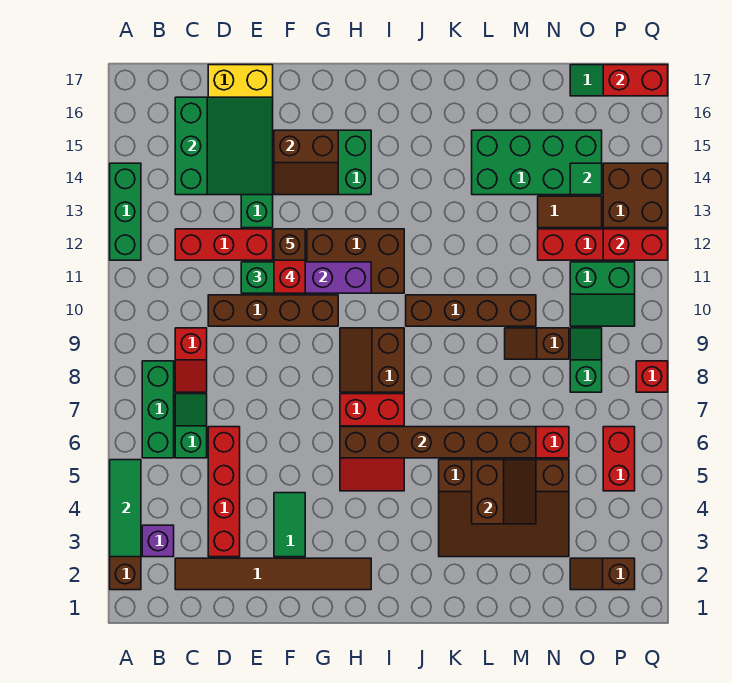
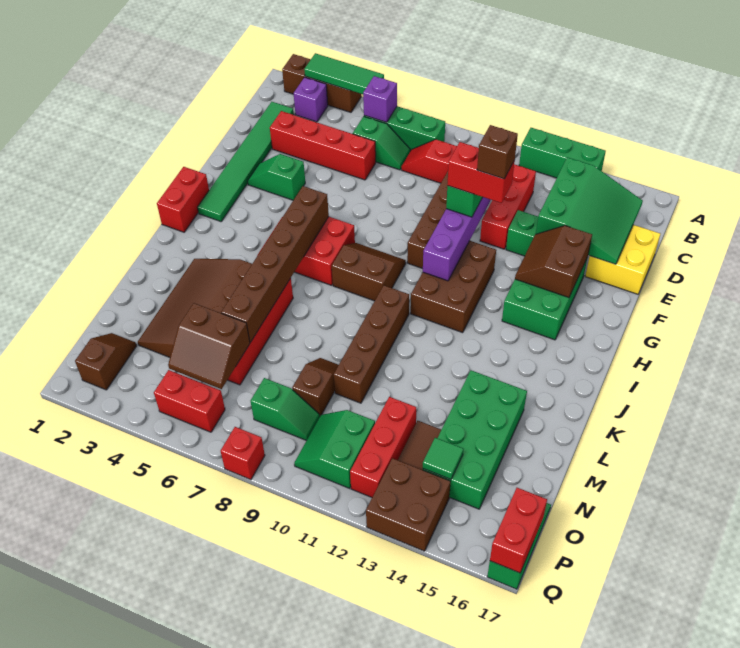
none -> purple brick B6 level 2
brown tile C2:H2 level 1 -> green tile C2:H2 level 1
green slope C14:E16 level 2 top C -> green slope C14:E16 level 2 top 14
green tile F3:F4 level 1 -> green slope F3:F4 level 1 top 4
brown slope L4:M5 level 2 top L -> brown slope N5:O6 level 2 top N
red brick P12:Q12 level 2 -> red brick H1:I1 level 1

